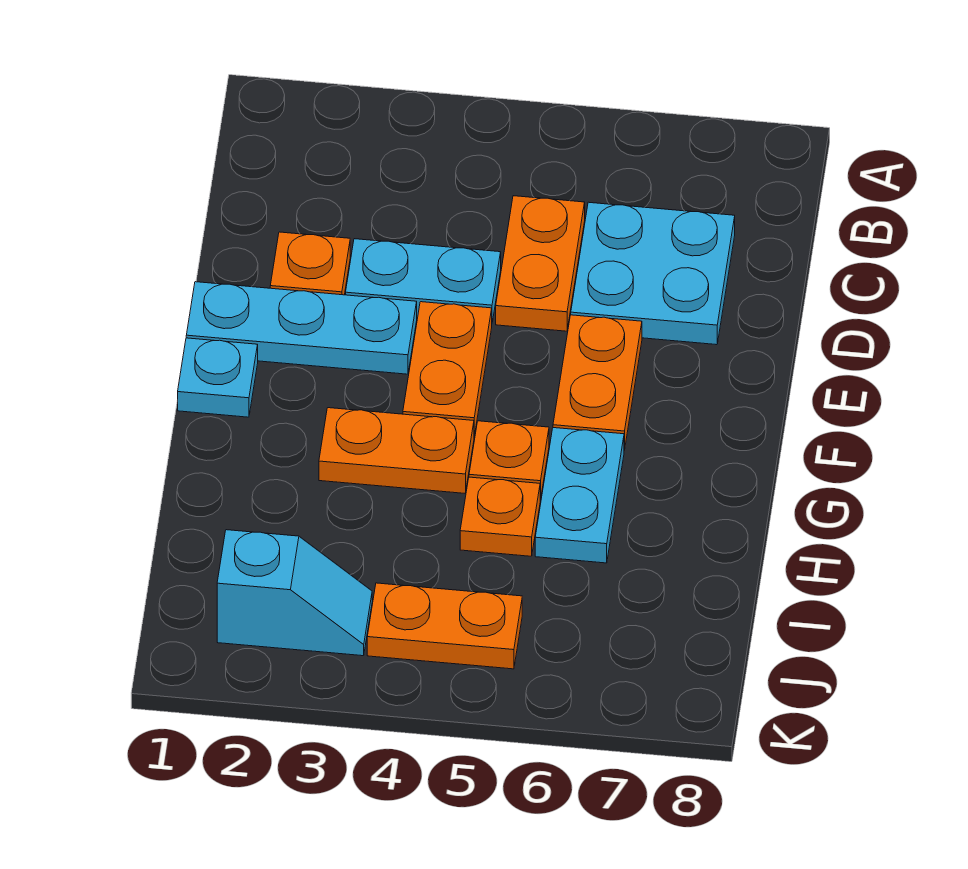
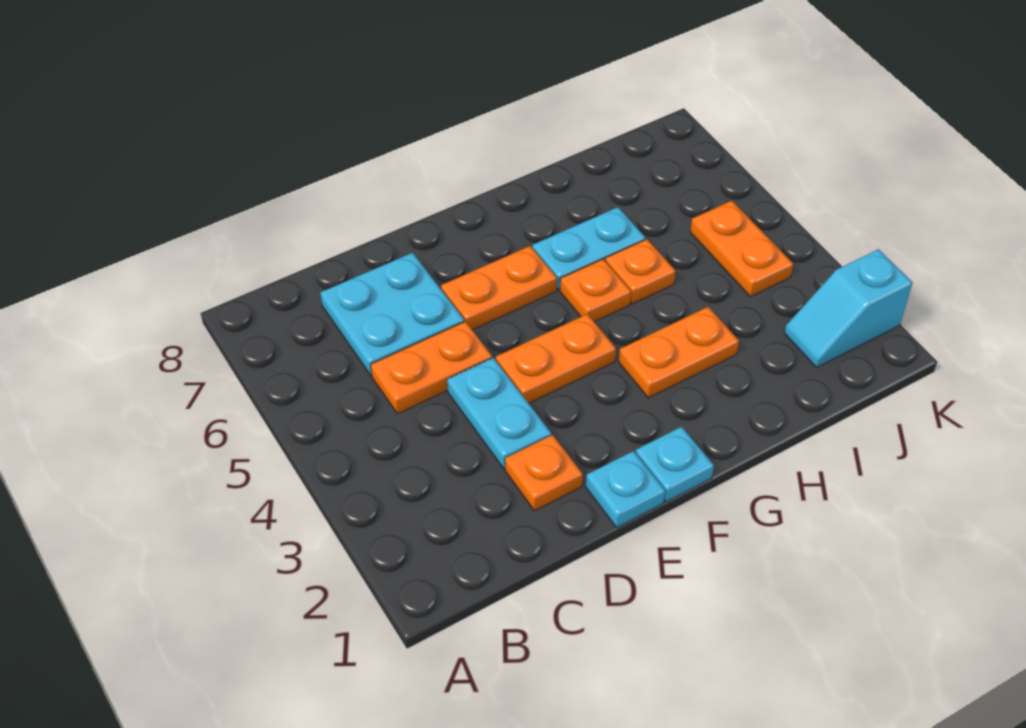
cyan plate E1:E3 level 1 -> cyan plate E1 level 1
orange plate G3:G4 level 1 -> orange plate G3:H3 level 1
cyan slope J2:J3 level 1 top 2 -> cyan slope J2:K2 level 1 top K

